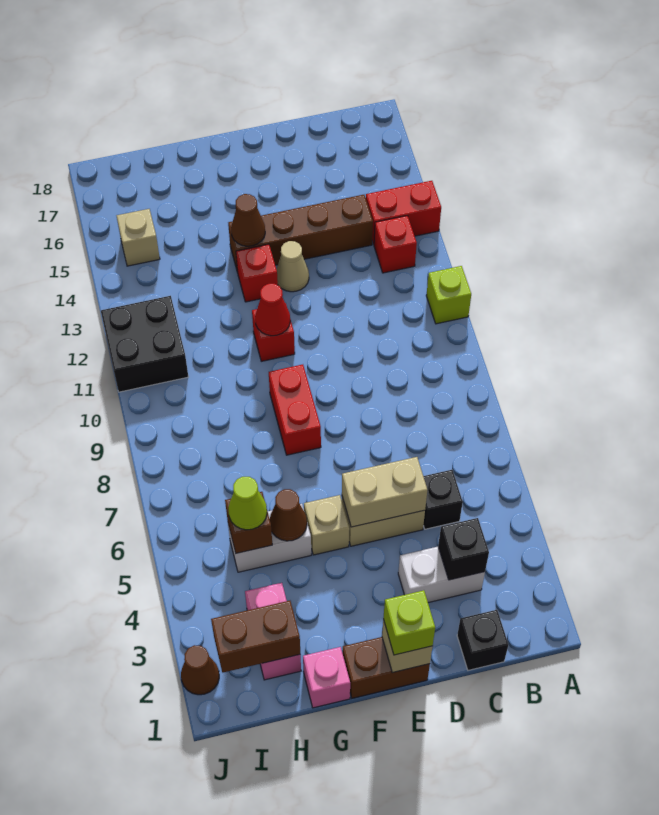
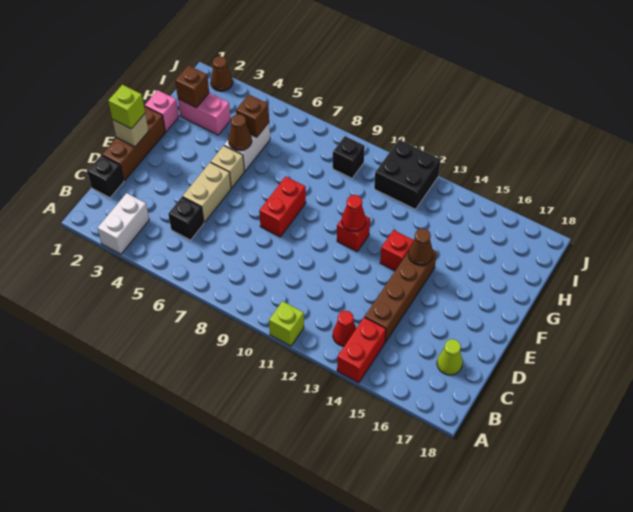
red brick B13 level 1 -> red cone B13 level 1
white brick C3:D3 level 1 -> white brick A3:B3 level 1
black brick C3 level 2 -> black brick I9 level 1
tan brick D5:E5 level 2 -> none
brown brick E1:F1 level 1 -> brown brick D1:F1 level 1
tan cone E13 level 1 -> none
red brick F8:F9 level 1 -> red brick E8:F8 level 1
brown brick H2:I2 level 2 -> brown brick H2 level 2
lime cone H5 level 3 -> lime cone C17 level 1
tan brick I15 level 1 -> none

